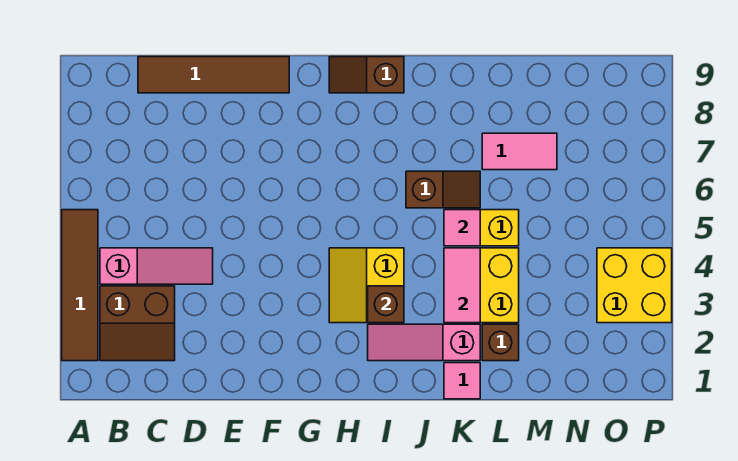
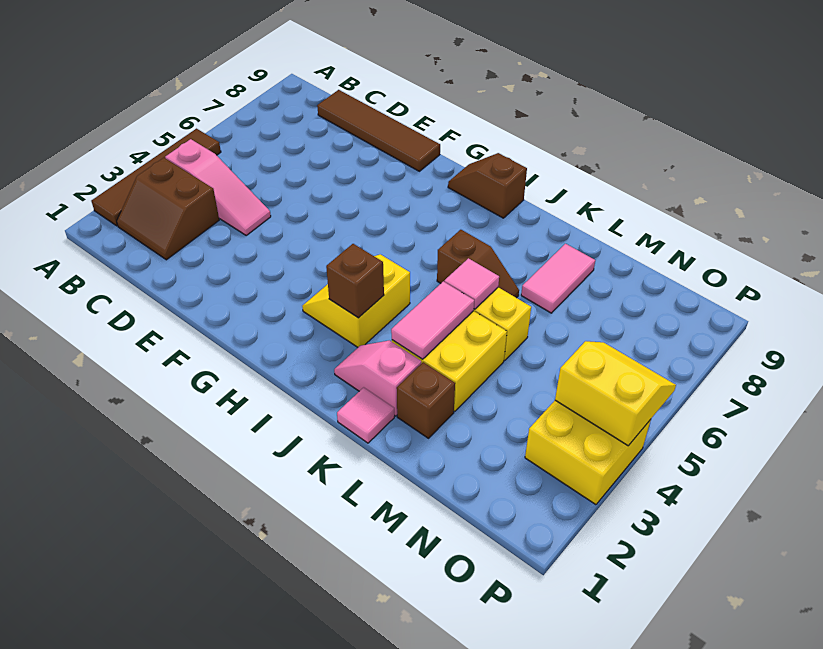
pink slope I2:K2 level 1 top K -> pink slope J2:K2 level 1 top K
pink tile L7:M7 level 1 -> pink tile L7:L8 level 1
none -> yellow slope O4:P5 level 2 top 4

